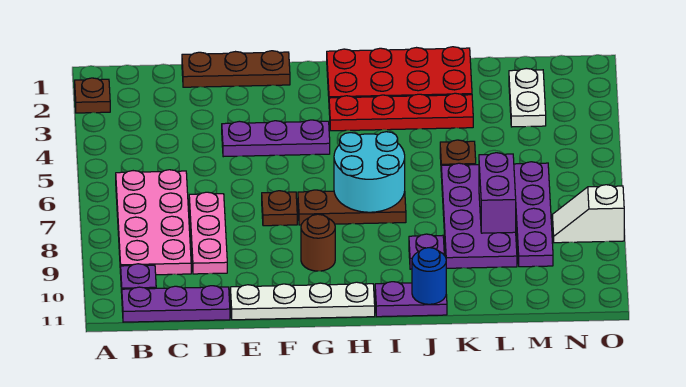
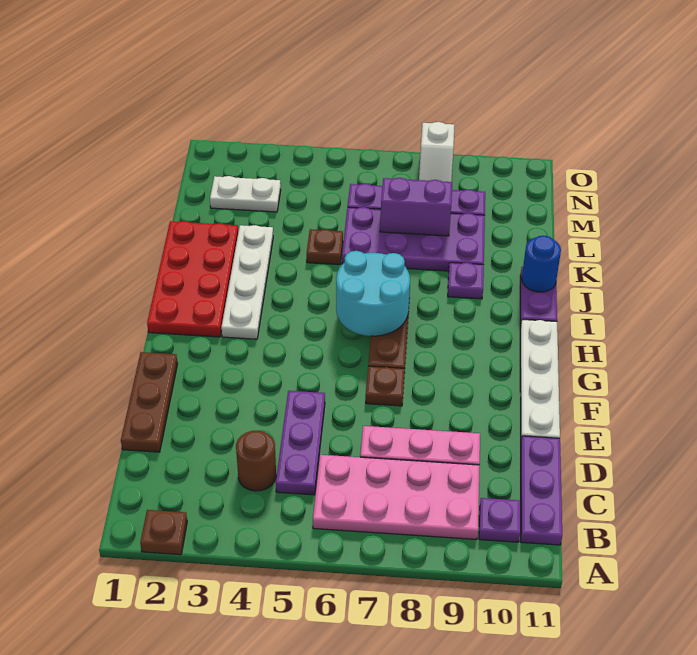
purple plate E4:G4 level 1 -> purple plate C5:E5 level 1
brown round brick G9 level 1 -> brown round brick C4 level 1
red plate H3:K3 level 1 -> white plate H3:K3 level 1

